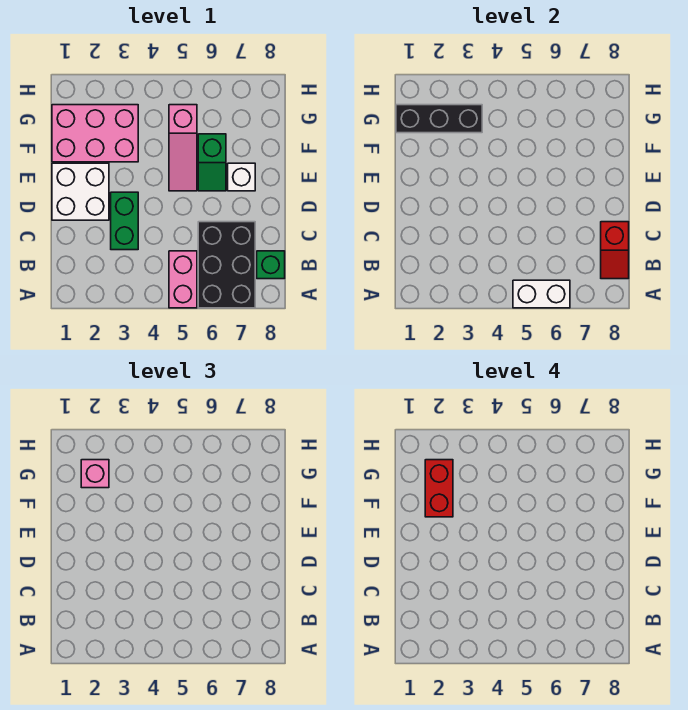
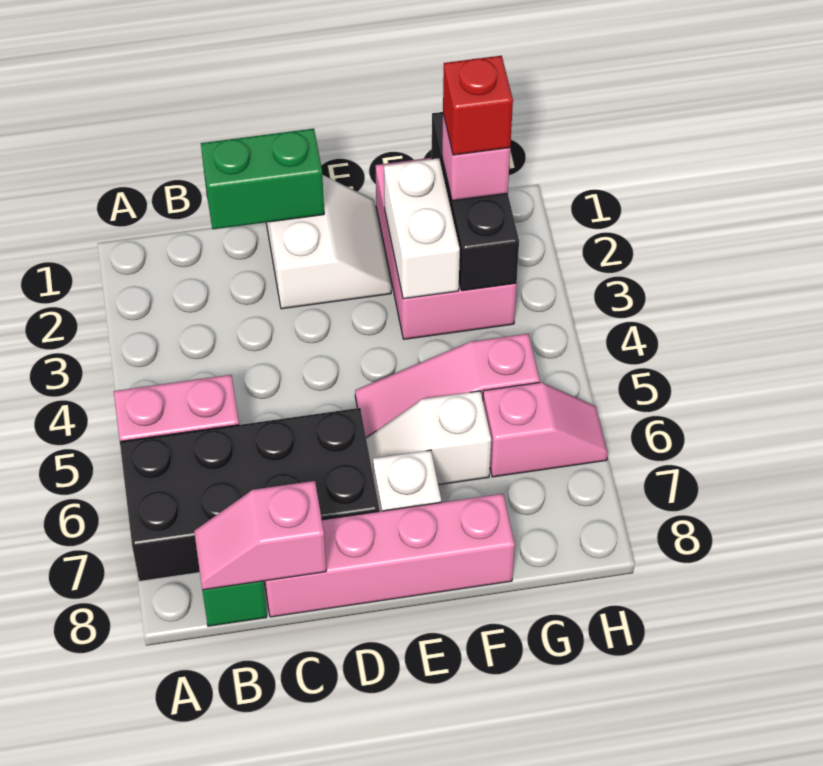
white brick A5:A6 level 2 -> white brick F2:F3 level 2
black brick A6:C7 level 1 -> black brick A6:D7 level 1
red slope B8:C8 level 2 top C -> pink slope B8:C8 level 2 top C
green brick C3:D3 level 1 -> green brick C1:D1 level 2
none -> pink brick C8:F8 level 1
white brick D1:E2 level 1 -> white slope D1:E2 level 1 top D
green slope E6:F6 level 1 top F -> white slope E6:F6 level 1 top F
red brick F2:G2 level 4 -> red brick G2 level 4
none -> pink slope G6:H6 level 1 top G

